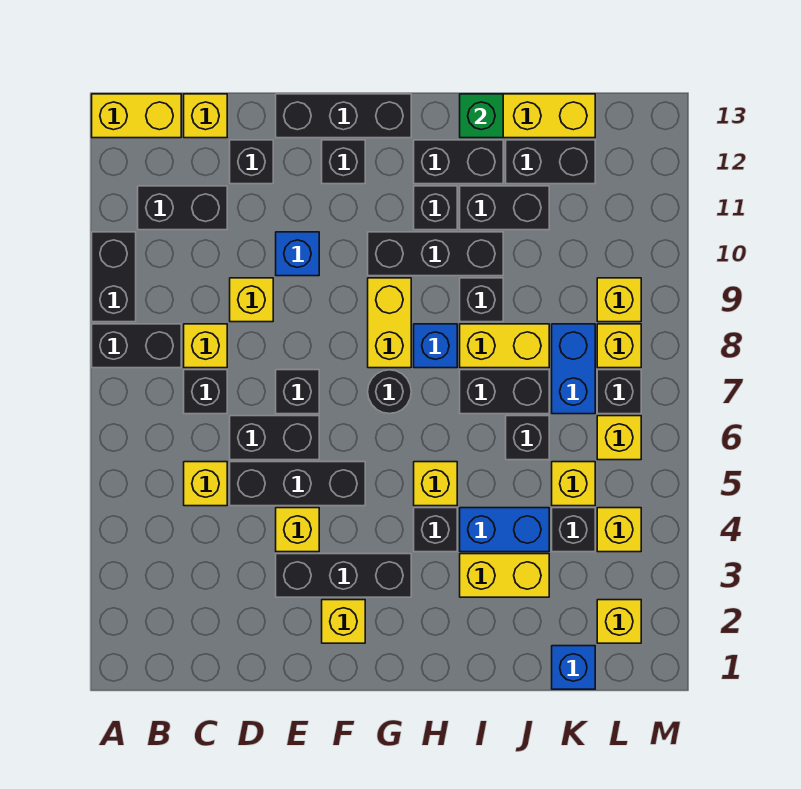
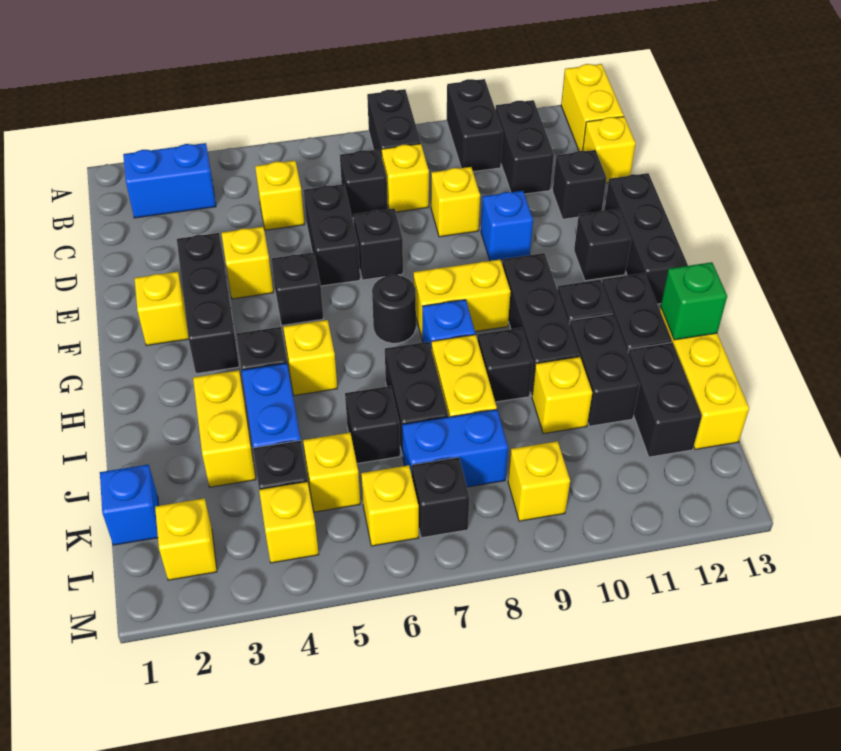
black brick A9:A10 level 1 -> black brick A10:B10 level 1
none -> blue brick B2:B3 level 1
black brick D5:F5 level 1 -> black brick F5 level 1
yellow brick L8 level 1 -> yellow brick J10 level 1

